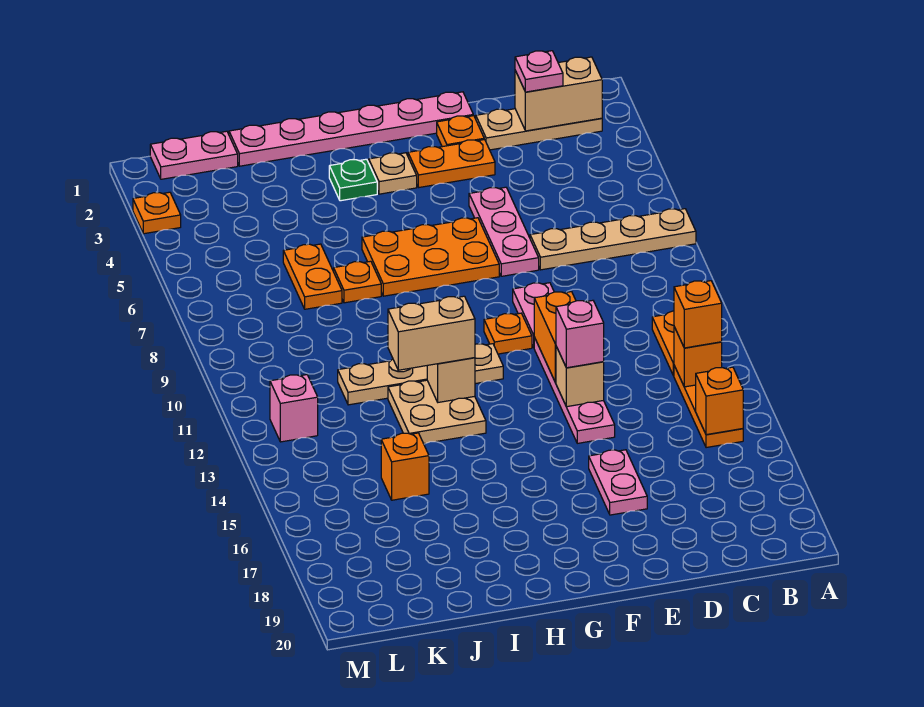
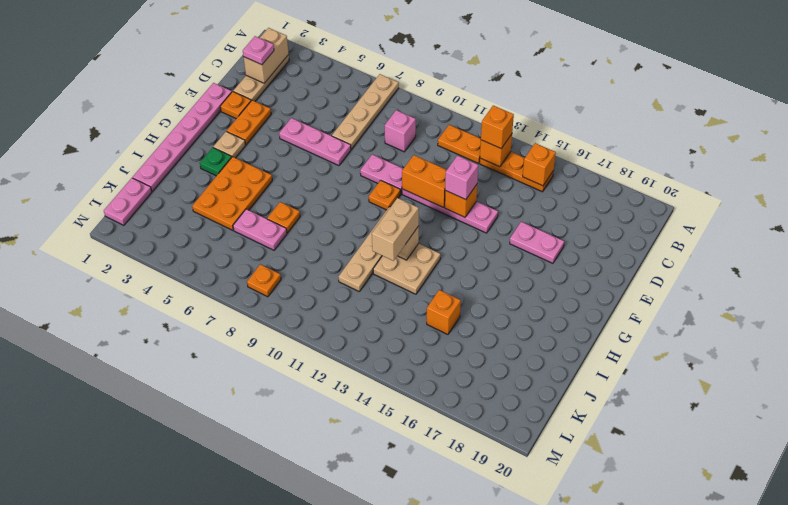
tan brick E13 level 2 -> orange brick E13 level 2
orange plate F6:H7 level 1 -> orange plate H4:J5 level 1
orange plate J6:J7 level 1 -> pink plate J6:J7 level 1
pink brick L12 level 1 -> pink brick C9 level 1
orange plate M3 level 1 -> orange plate L8 level 1

